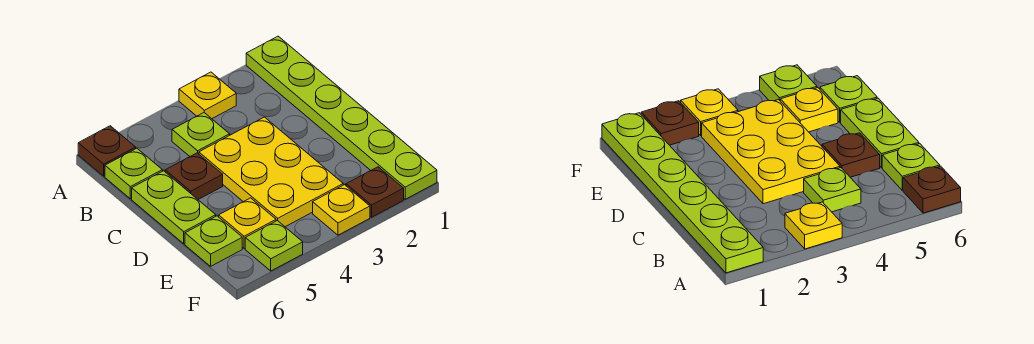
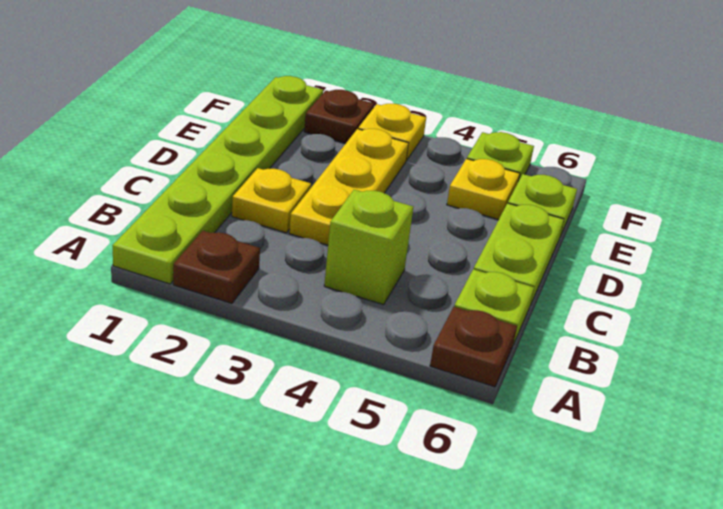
yellow plate A3 level 1 -> yellow plate C2 level 1
lime plate B4 level 1 -> lime brick B4 level 1
yellow plate C3:E4 level 1 -> yellow plate C3:E3 level 1
brown plate C5 level 1 -> brown plate A2 level 1

